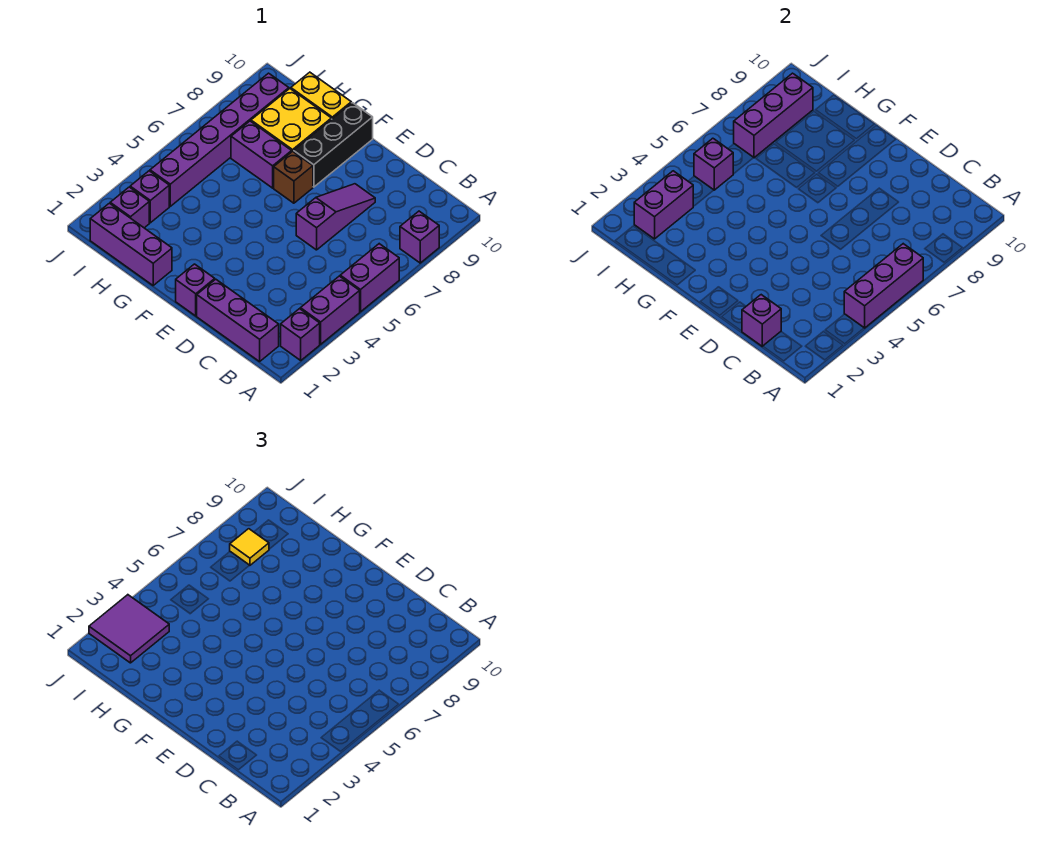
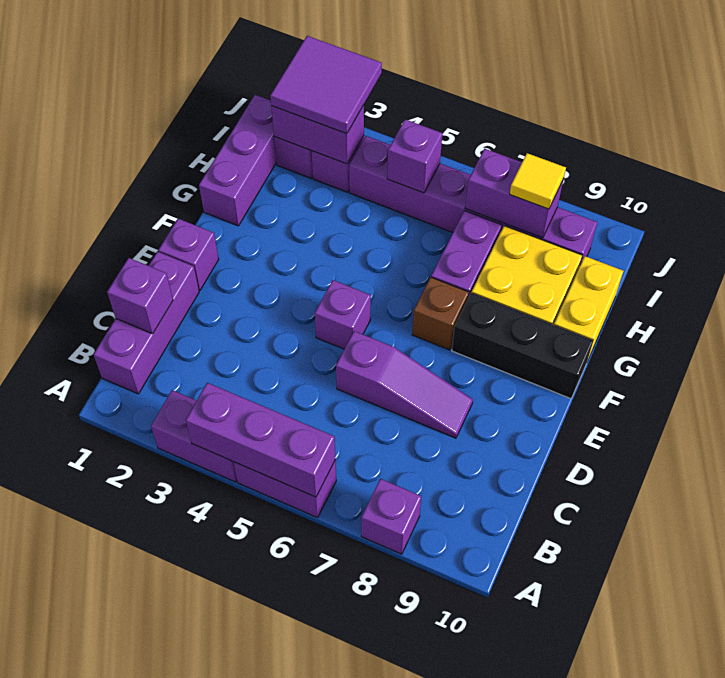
purple brick A2 level 1 -> purple brick E5 level 1
purple brick I7:I9 level 2 -> purple brick I7:I8 level 2

